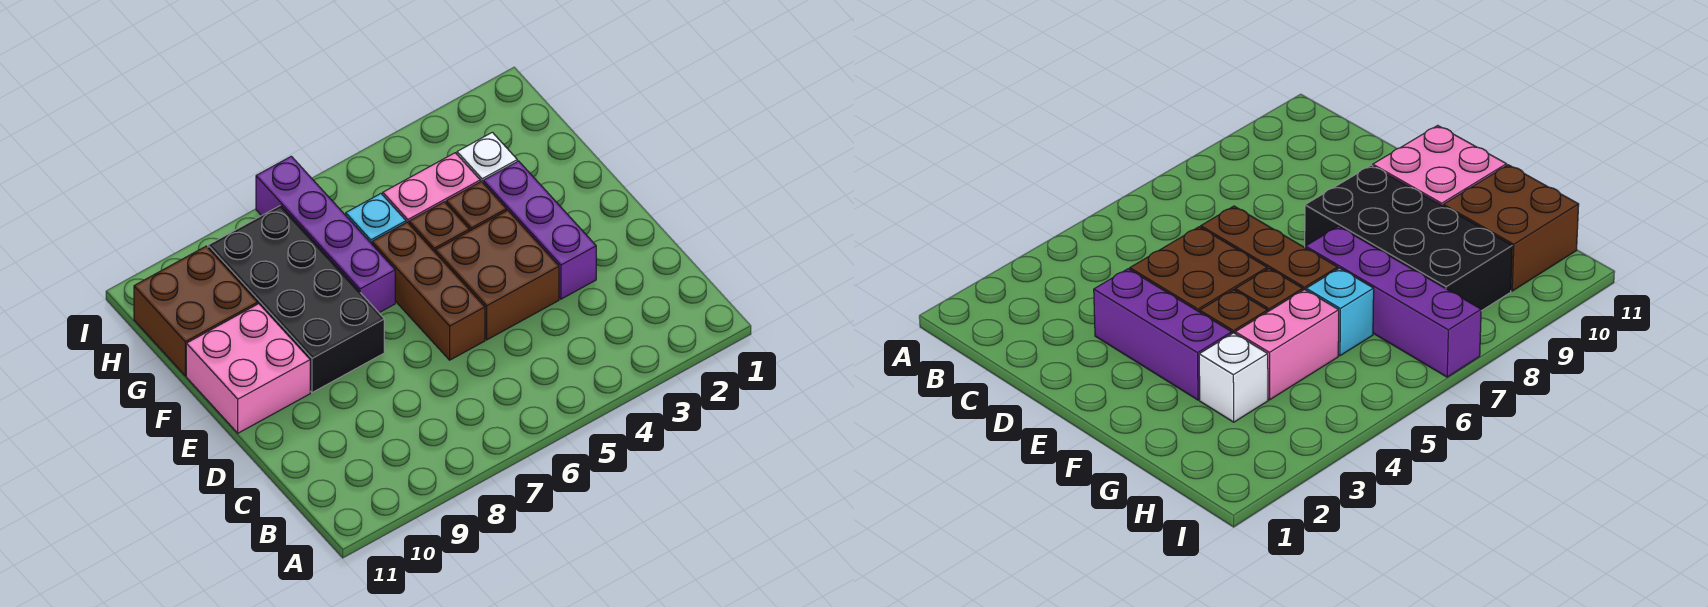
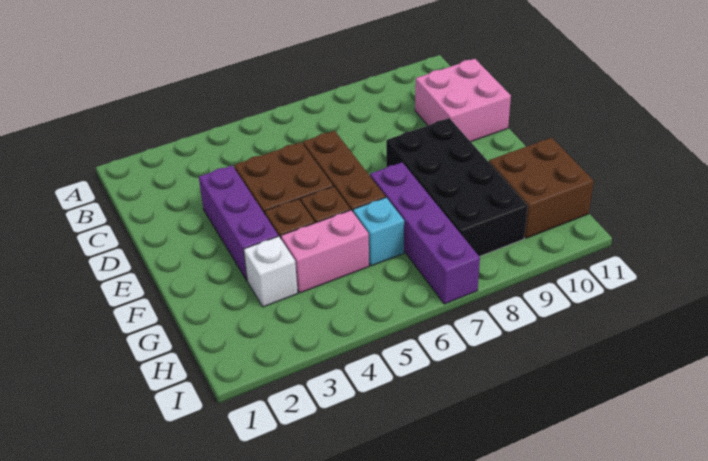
pink brick E10:F11 level 1 -> pink brick C10:D11 level 1

